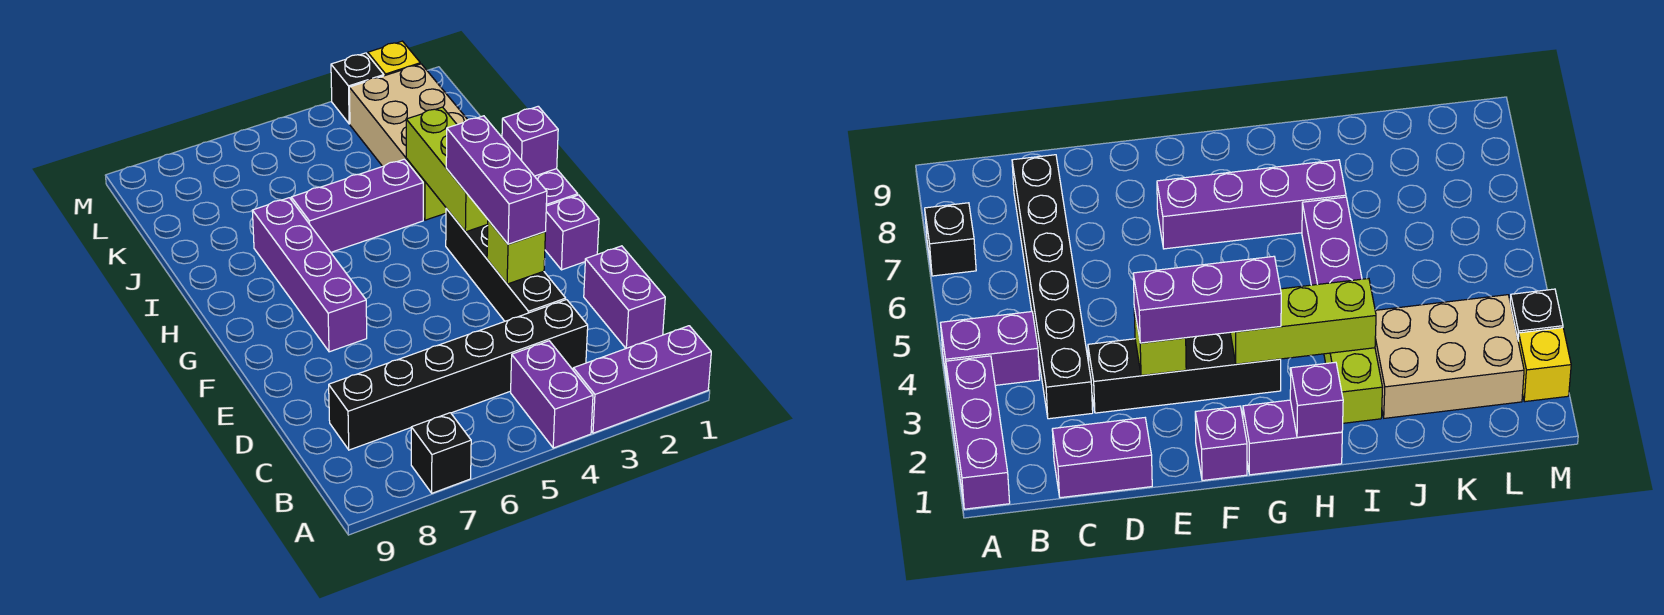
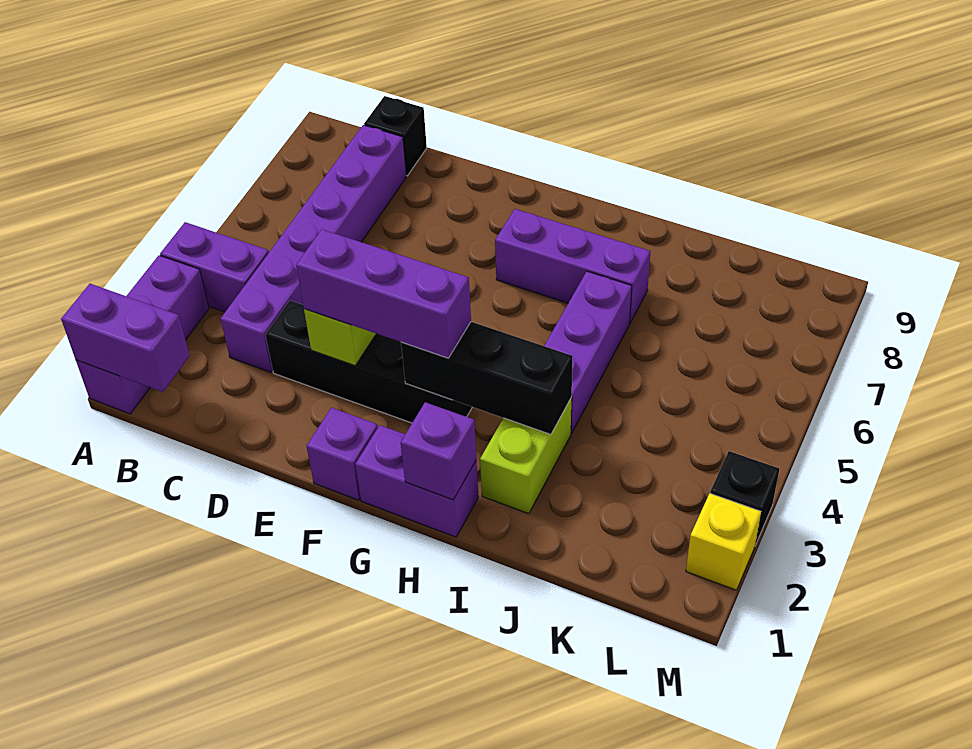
black brick A7 level 1 -> black brick C9 level 1
purple brick C1:D1 level 1 -> purple brick A1:B1 level 2
black brick C3:C8 level 1 -> purple brick C3:C8 level 1
purple brick F7:I7 level 1 -> purple brick G7:I7 level 1
lime brick G3:I3 level 2 -> black brick G3:I3 level 2
tan brick J2:L3 level 1 -> none

